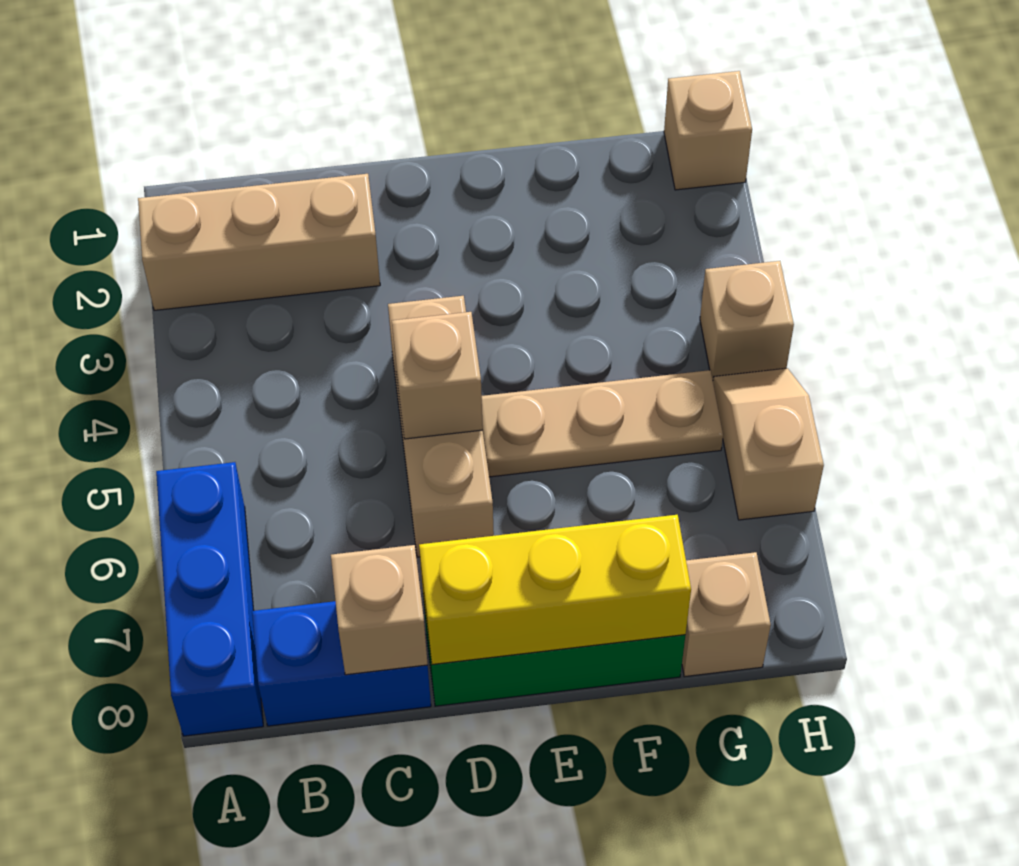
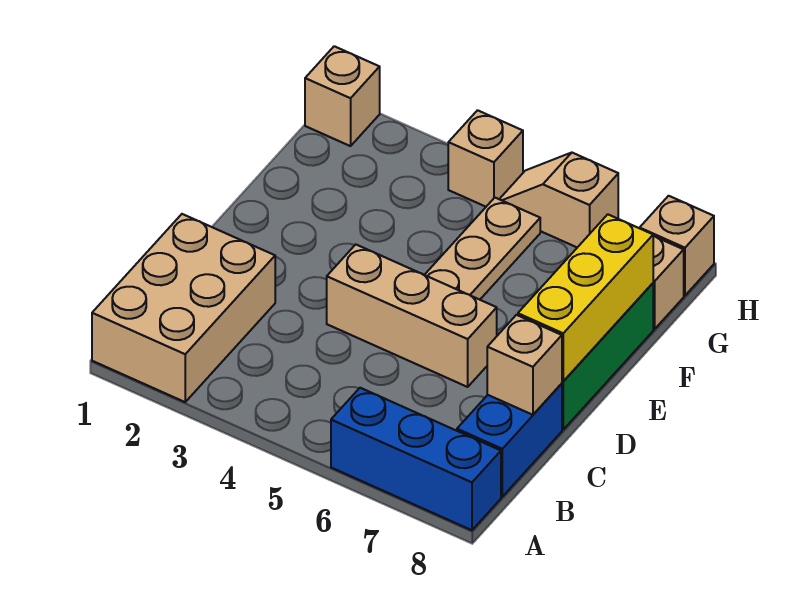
tan brick A2:C2 level 1 -> tan brick A1:C2 level 1
tan brick D5 level 2 -> tan brick H8 level 1

